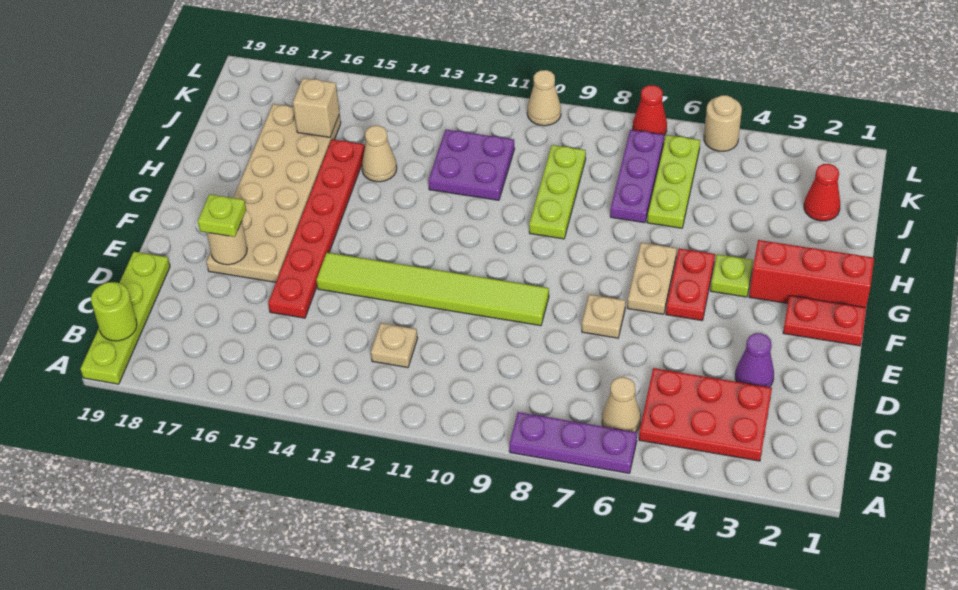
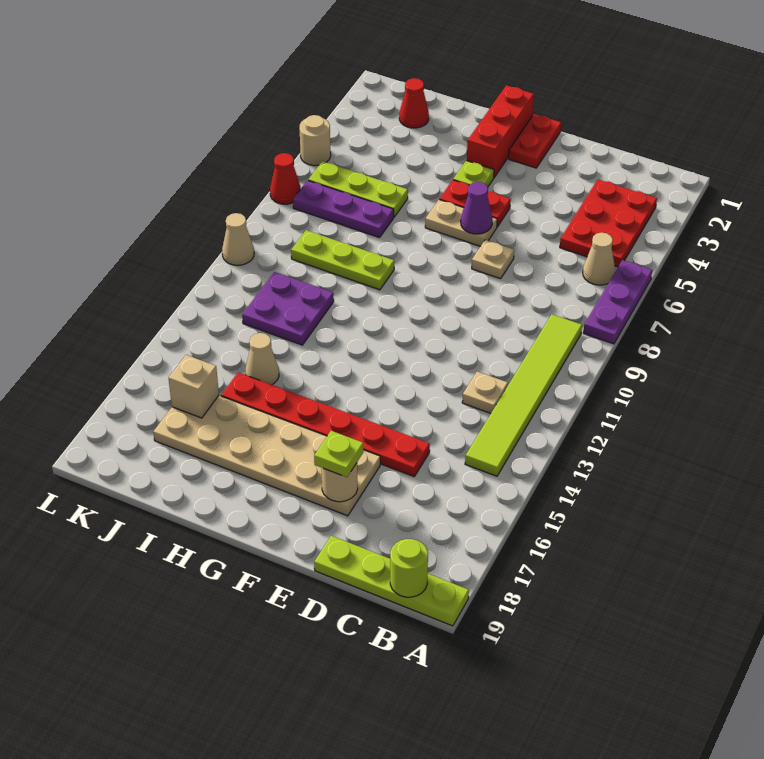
purple cone D3 level 1 -> purple cone F6 level 2
lime tile E9:E14 level 1 -> lime tile B9:B14 level 1

